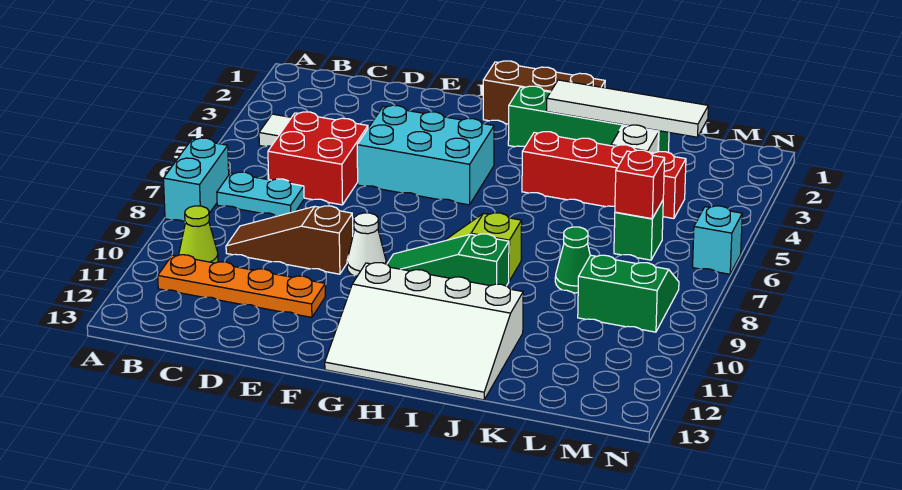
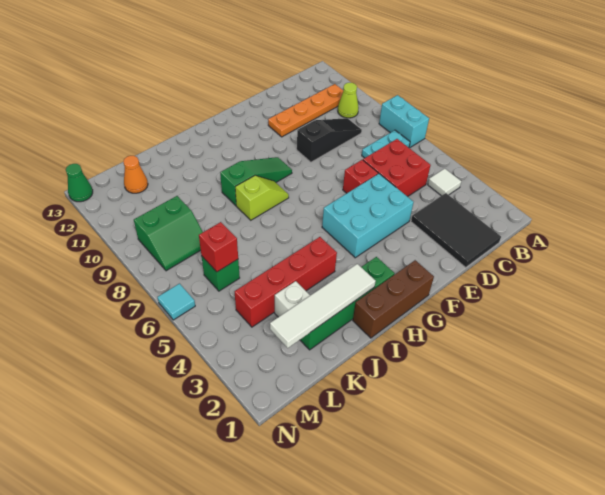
none -> black tile C1:D3 level 1
brown slope C9:E9 level 1 top E -> black slope C9:E9 level 1 top E
none -> red brick E6 level 1
white cone F9 level 1 -> none
white slope G11:J13 level 1 top 11 -> none
green cone K8 level 1 -> green cone N13 level 1
none -> orange cone L12 level 1
cyan brick N6 level 1 -> cyan tile N6 level 1

